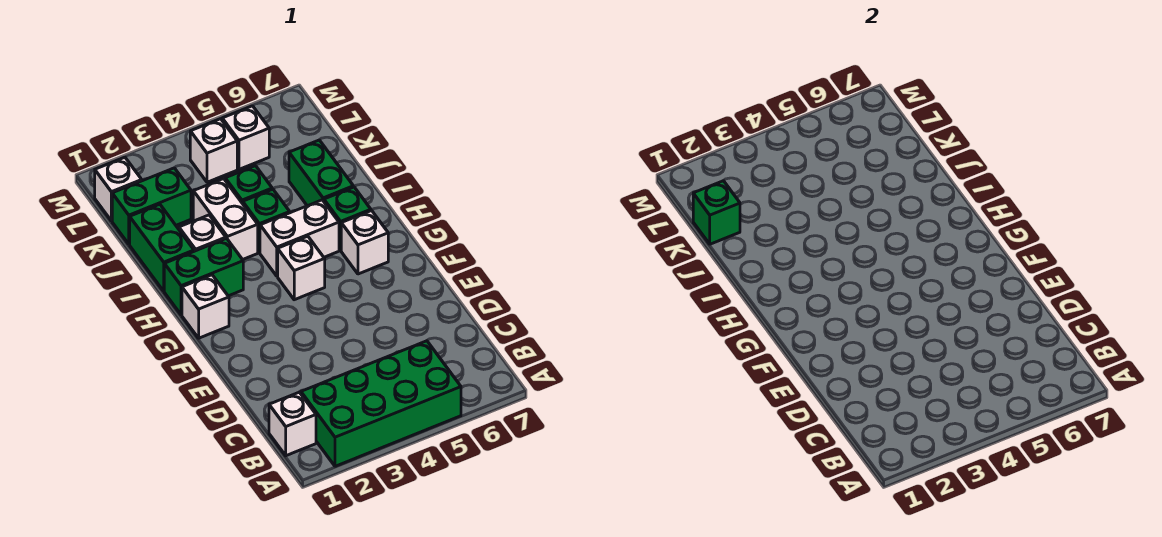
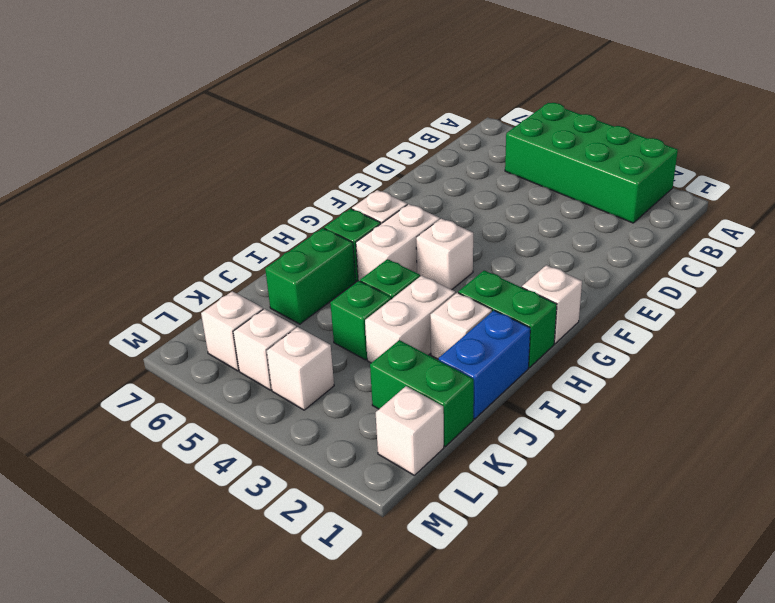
white brick B1 level 1 -> white brick L6 level 1
white brick H4:H5 level 1 -> white brick G5:H5 level 1
green brick I1:J1 level 1 -> blue brick I1:J1 level 1
green brick K1 level 2 -> none

